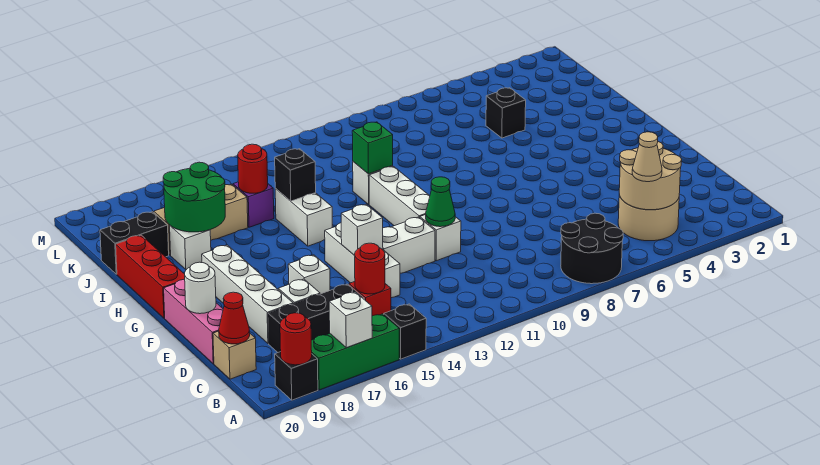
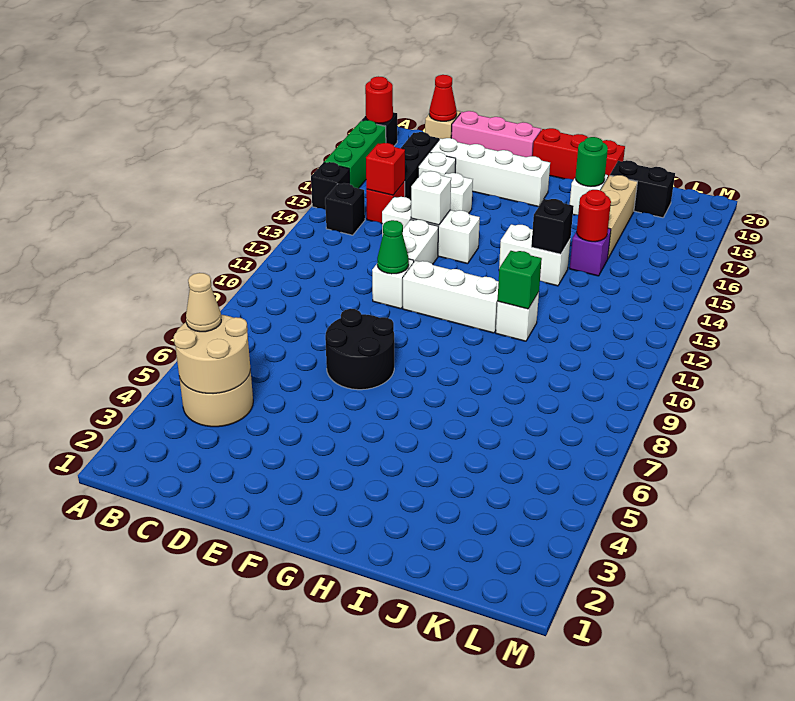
black round brick A7:B8 level 1 -> black round brick E7:F8 level 1
white brick A17 level 2 -> none
red round brick C15 level 2 -> red brick C15 level 2
white round brick E20 level 2 -> none
green round brick I17:J18 level 2 -> green round brick I18 level 2
black brick J5 level 1 -> black brick B14 level 1
black brick J19:J20 level 1 -> black brick J19:K19 level 1

